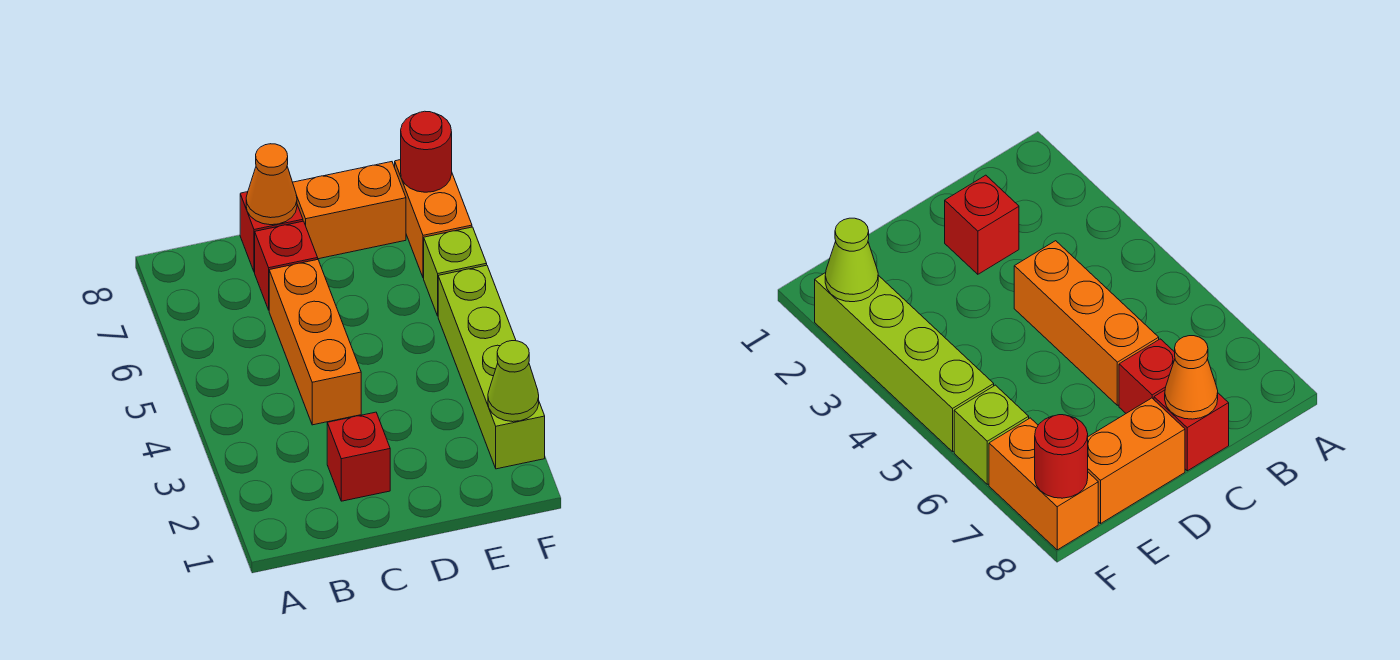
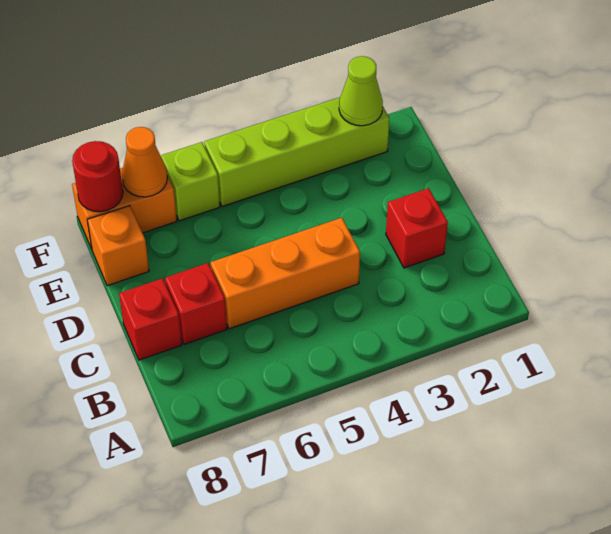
orange cone C8 level 2 -> orange cone F7 level 2
orange brick D8:E8 level 1 -> orange brick E8 level 1

